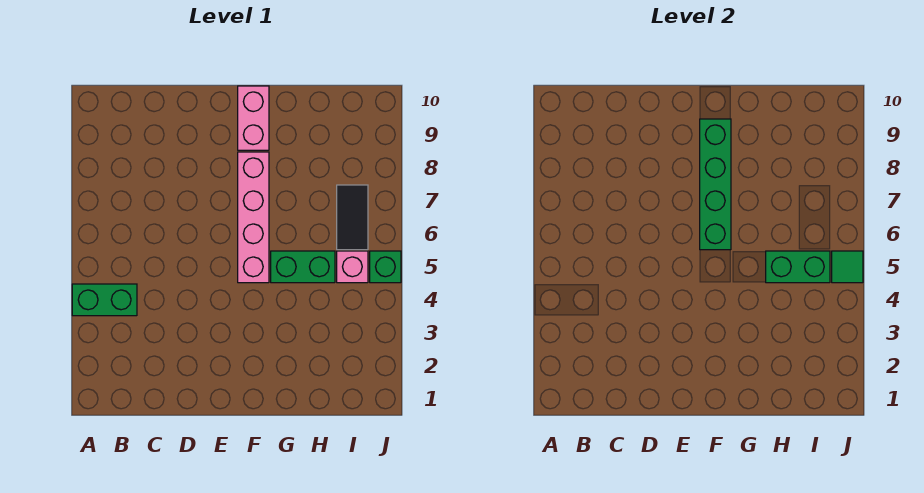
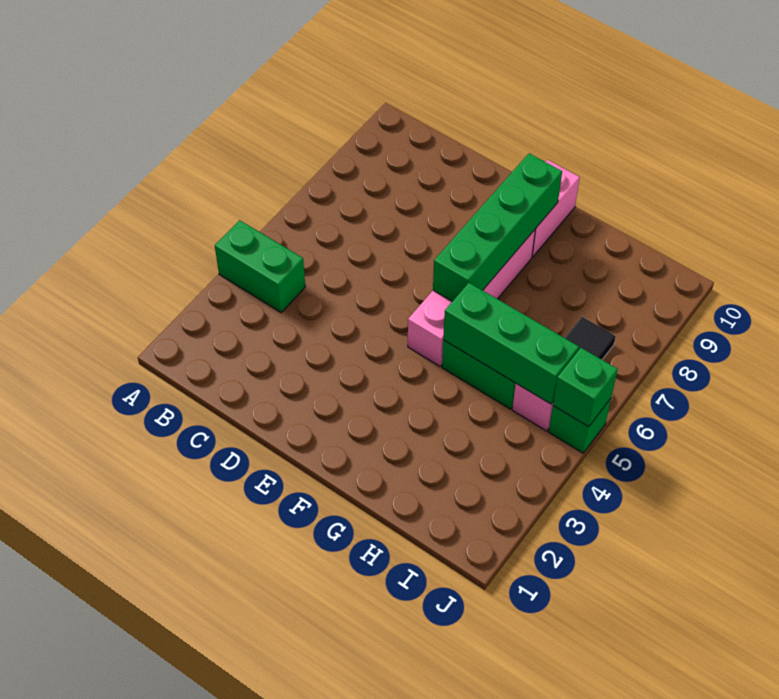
green brick H5:I5 level 2 -> green brick G5:I5 level 2
green tile J5 level 2 -> green brick J5 level 2

